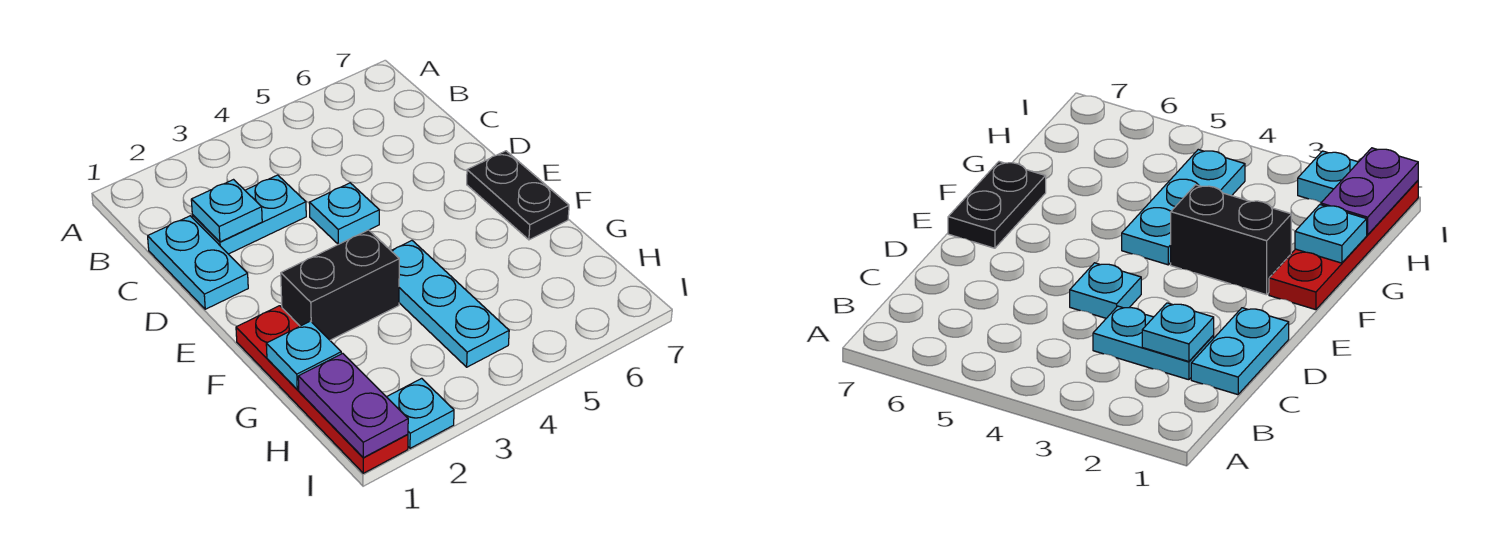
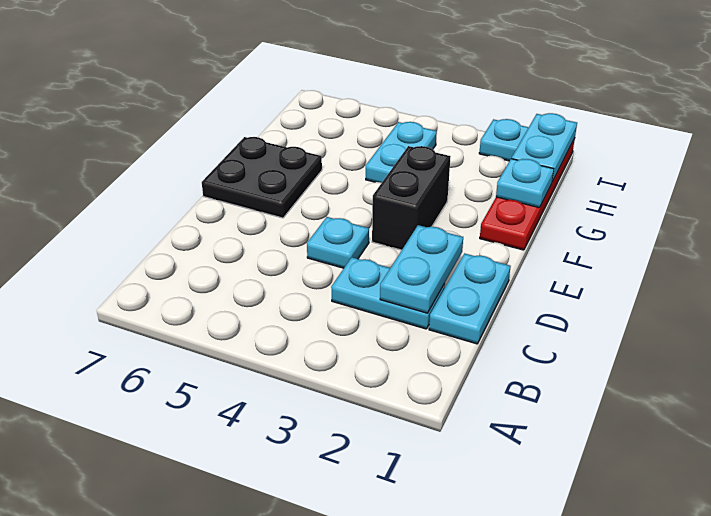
cyan plate C2 level 2 -> cyan plate C2:D2 level 2
black plate E7:F7 level 1 -> black plate E6:F7 level 1
black brick F2:F3 level 1 -> black brick E3:F3 level 1
cyan plate F4:H4 level 1 -> cyan plate G4:H4 level 1
purple plate H1:I1 level 2 -> cyan plate H1:I1 level 2

